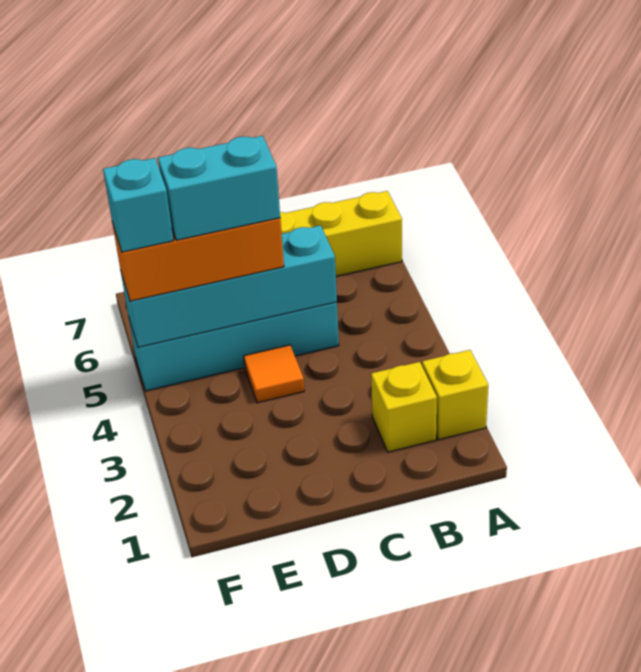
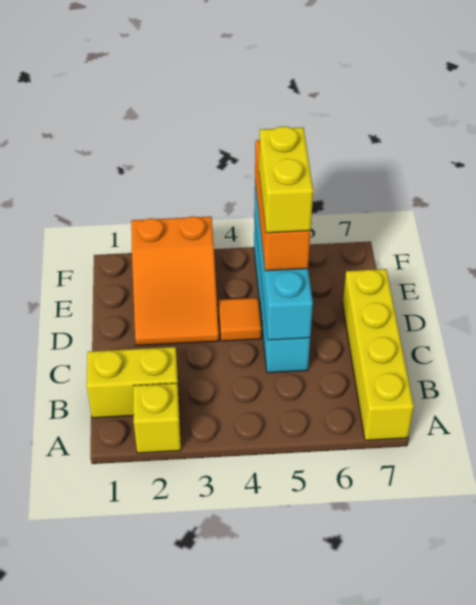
yellow brick B2 level 1 -> yellow brick B1:B2 level 1
none -> orange slope D2:F3 level 1 top F
cyan brick D5:E5 level 4 -> yellow brick D5:E5 level 4
cyan brick F5 level 4 -> none

